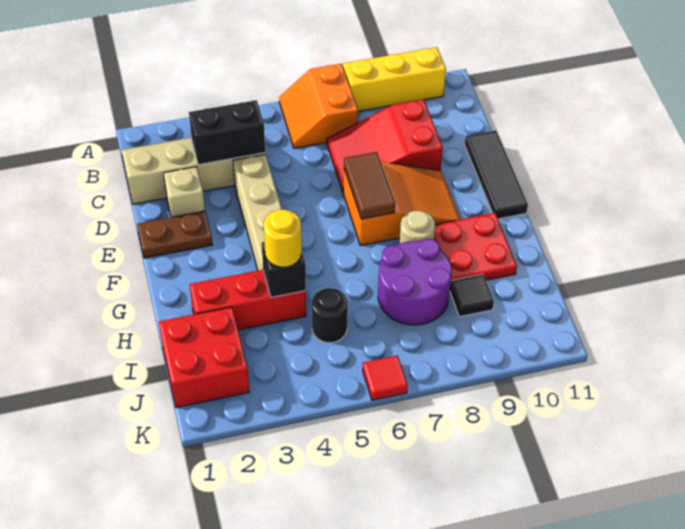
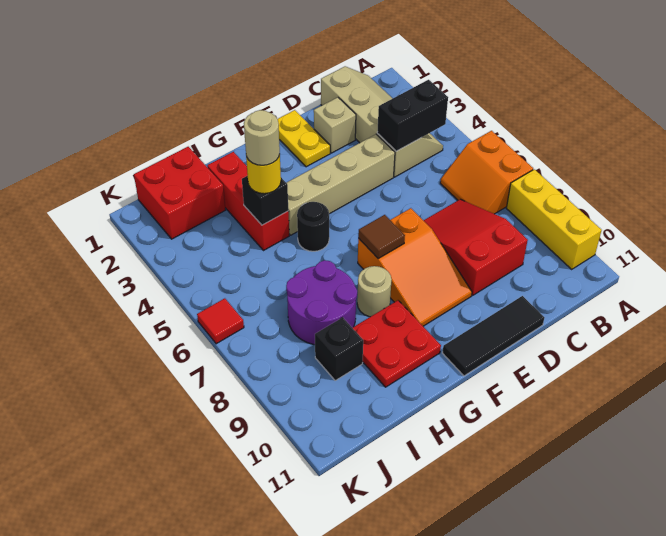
orange slope A6:B7 level 1 top 7 -> orange slope A6:B7 level 1 top A
black brick C3:C4 level 2 -> black brick B4:C4 level 2
brown plate E1:E2 level 1 -> yellow plate E1:E2 level 1
brown tile E7:F7 level 2 -> brown tile F7 level 2
none -> tan round brick H4 level 4
black round brick I5 level 1 -> black round brick G5 level 1
black tile I9 level 1 -> black brick I9 level 1

